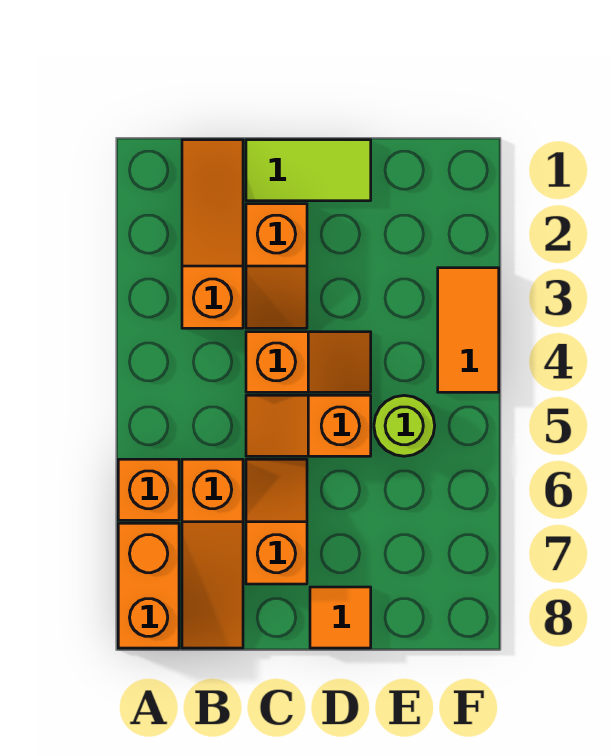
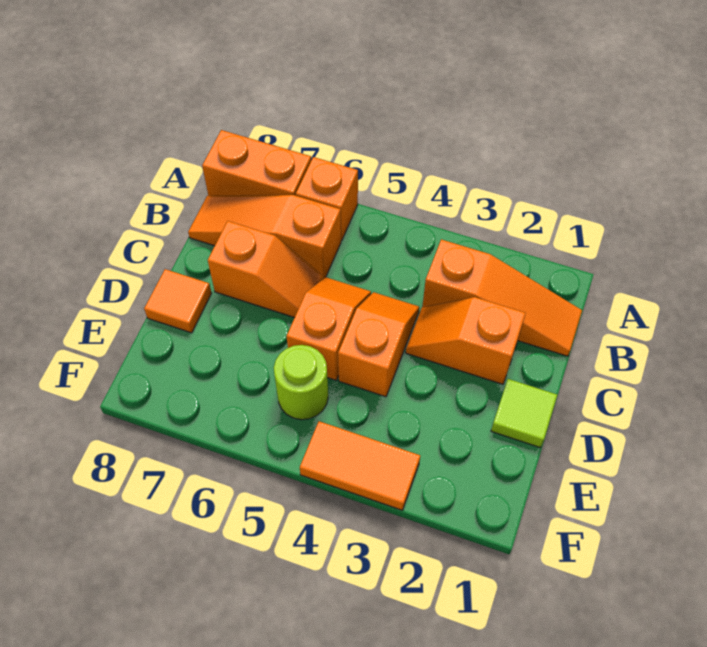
lime tile C1:D1 level 1 -> lime tile D1 level 1
orange slope C4:D4 level 1 top C -> orange slope C4:D4 level 1 top D

